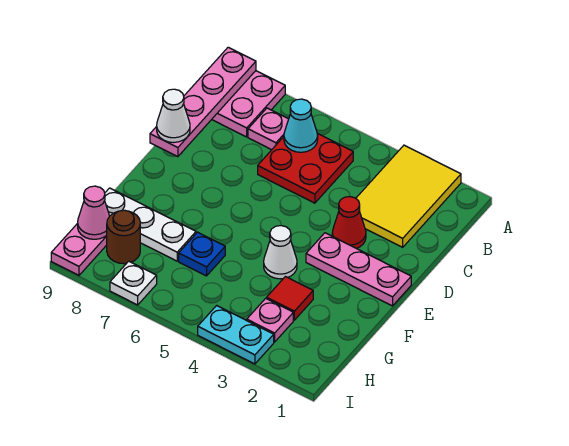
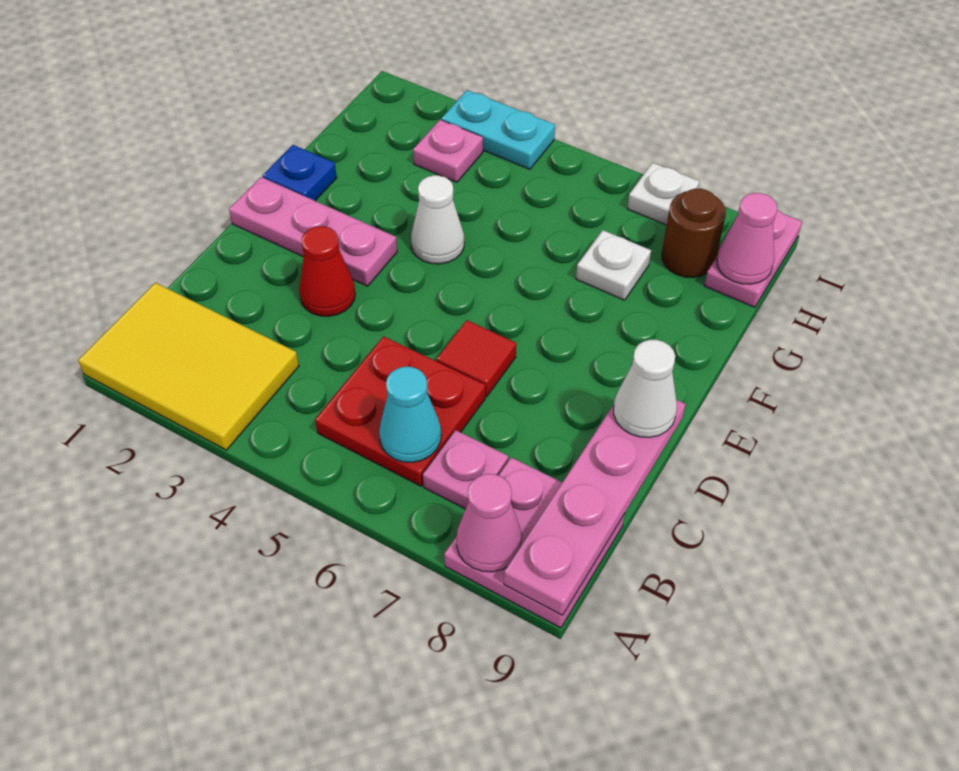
yellow tile A2:C3 level 1 -> yellow tile A1:B3 level 1
none -> pink cone A8 level 2
red tile G3 level 1 -> red tile D6 level 1
blue plate G6 level 1 -> blue plate F1 level 1
white plate G7:G9 level 1 -> white plate G7 level 1

